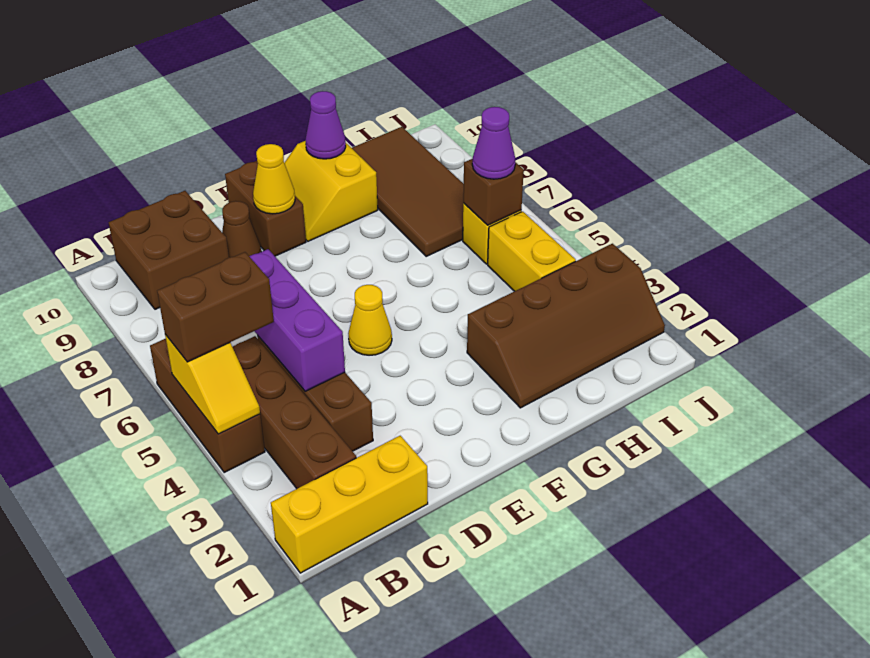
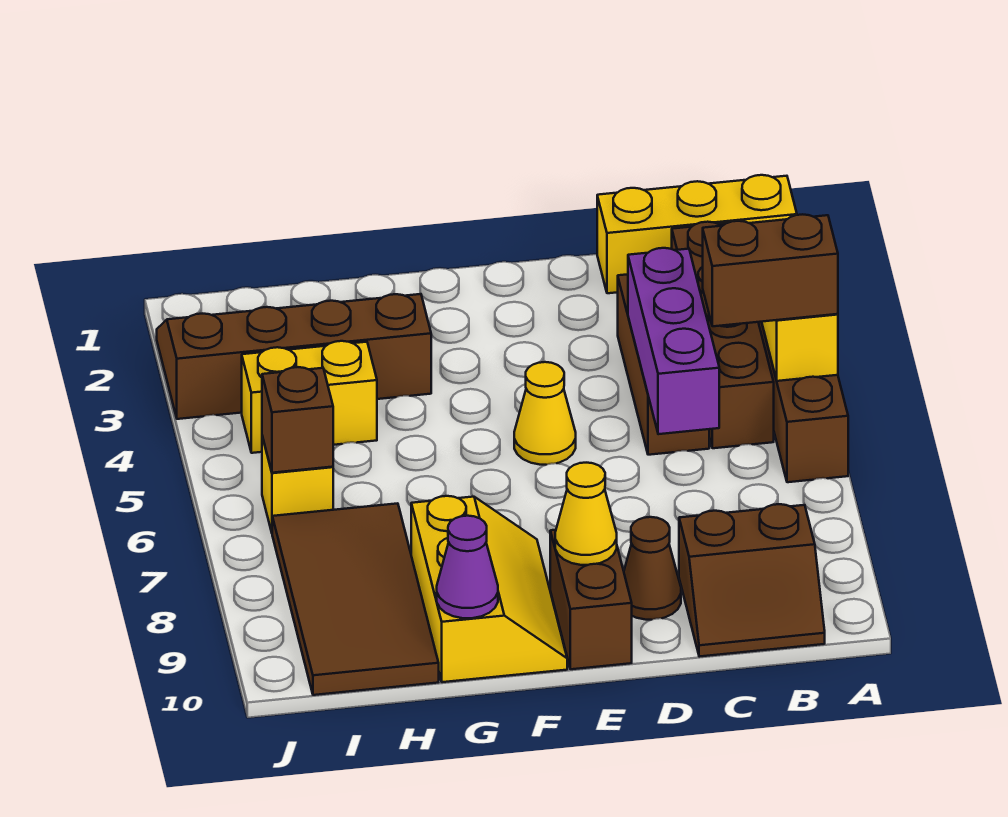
brown brick B9:C10 level 1 -> brown slope B9:C10 level 1 top 9
yellow slope F9:G10 level 1 top G -> yellow slope F8:G10 level 1 top G
yellow brick I4:I5 level 1 -> yellow brick H4:I4 level 1
purple cone I6 level 3 -> none

